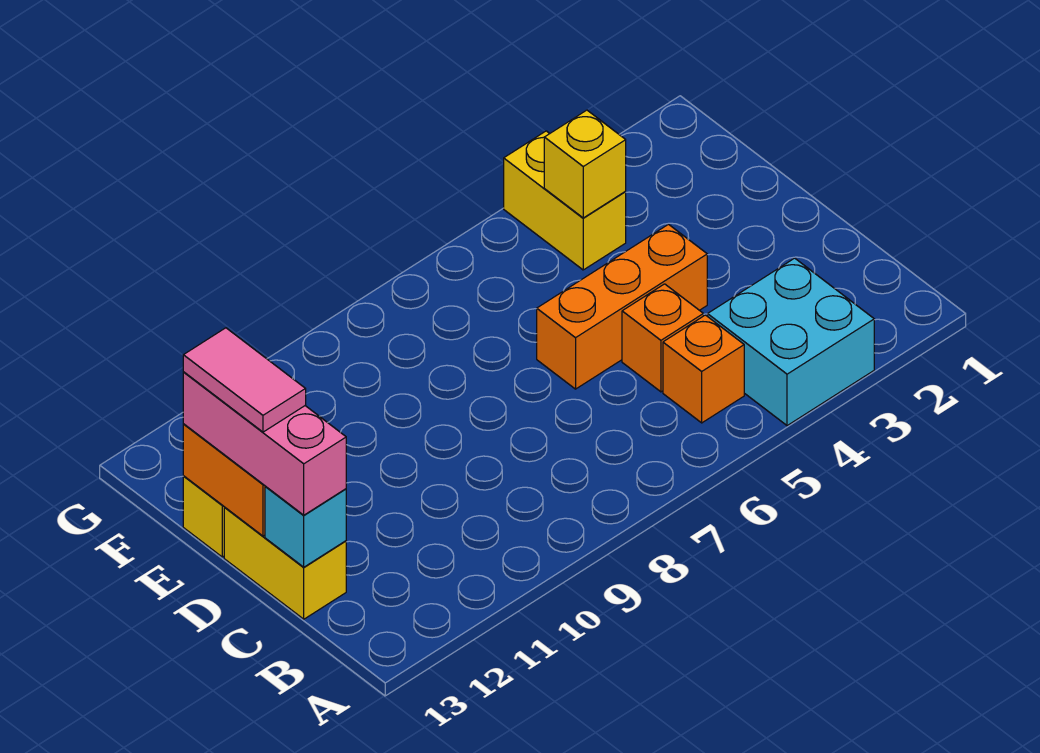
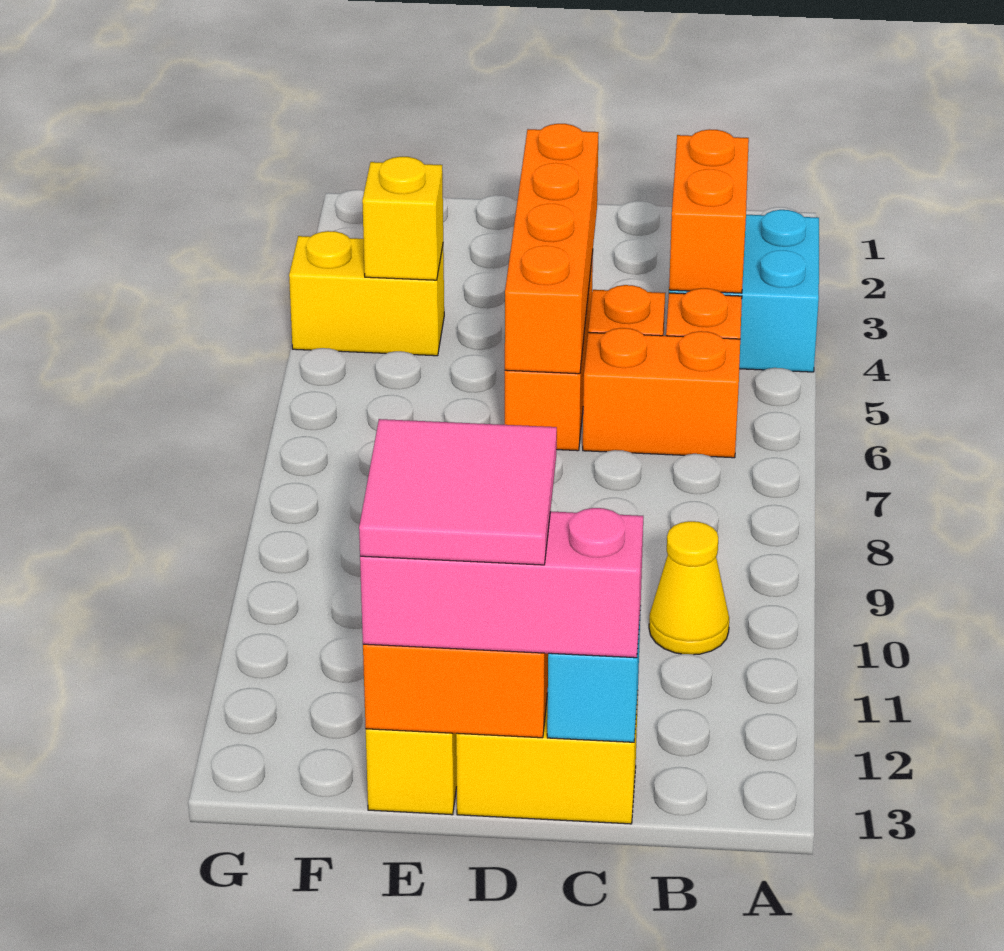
none -> orange brick B3:B4 level 2
none -> orange brick B6:C6 level 1
none -> yellow cone B10 level 1
none -> orange brick D3:D6 level 2
pink tile D13:E13 level 4 -> pink tile D12:E13 level 4

